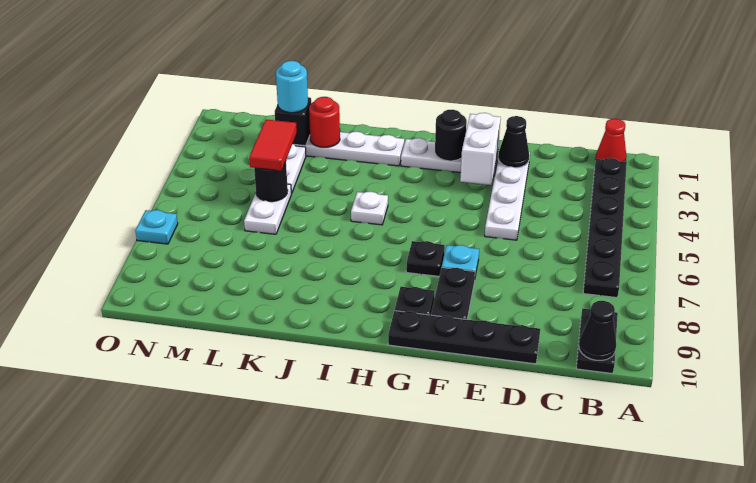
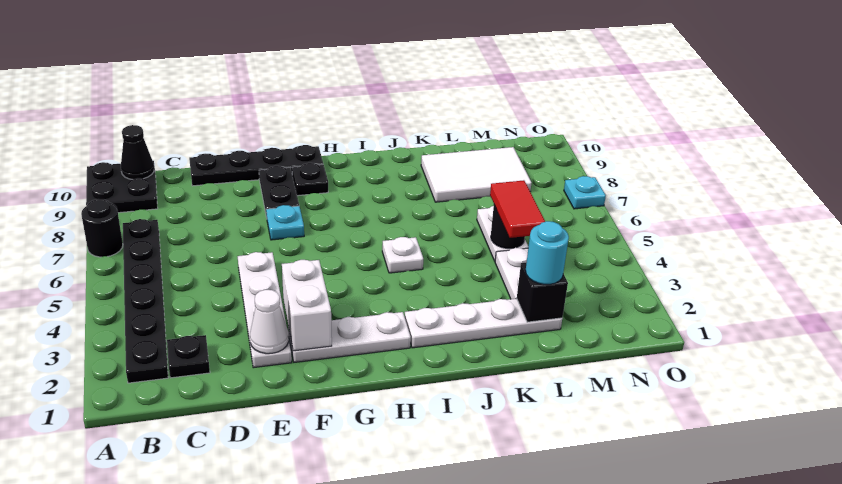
red cone B1 level 1 -> none
black plate B9:B10 level 1 -> black plate A9:B10 level 1
black cone E2 level 2 -> white cone E2 level 2
black round brick G2 level 2 -> black round brick A7 level 1
black plate G7 level 1 -> black plate C2 level 1
red round brick K2 level 2 -> none
none -> white tile K8:M9 level 1

